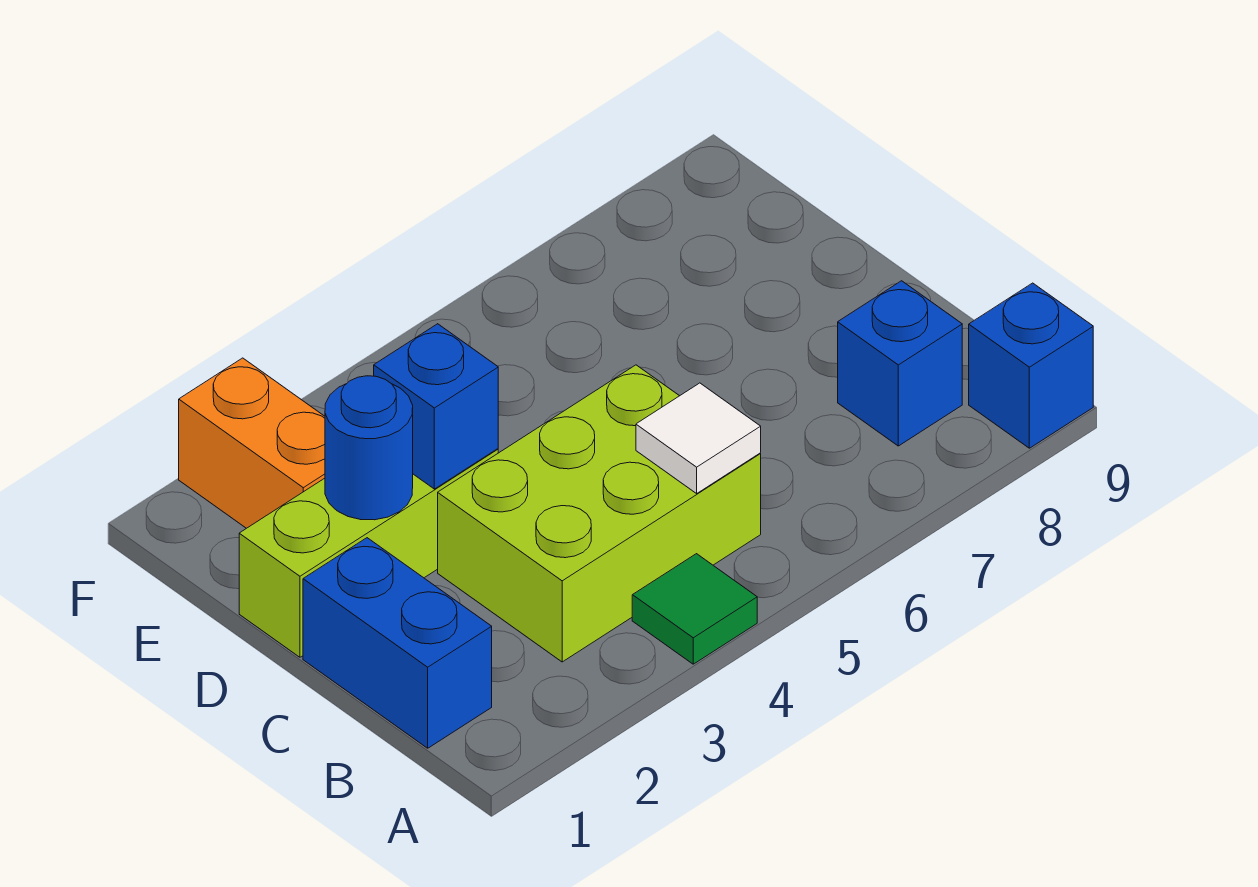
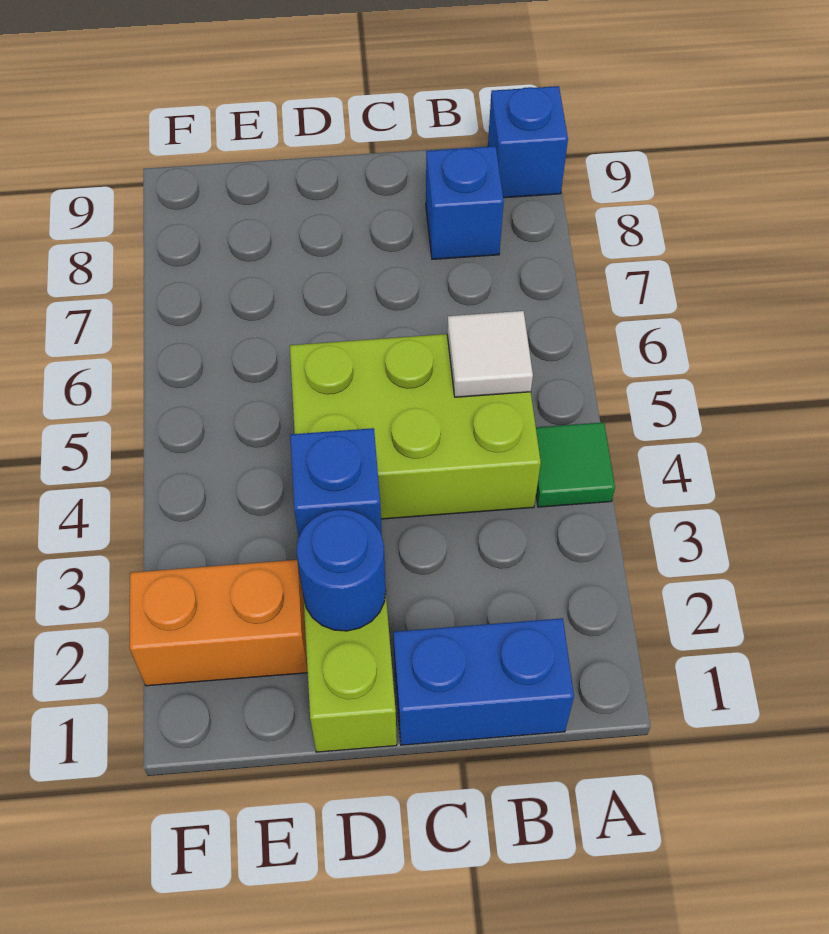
lime brick B3:C5 level 1 -> lime brick B4:D5 level 1

